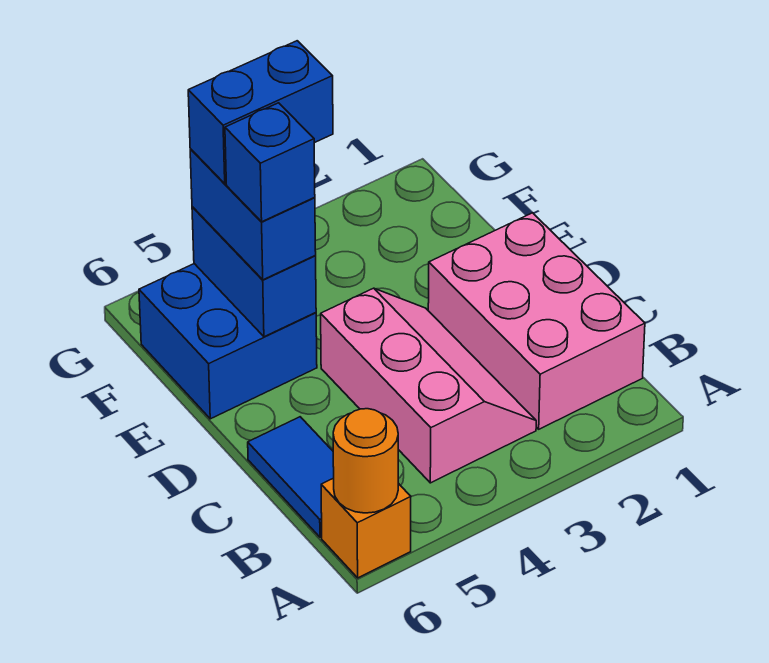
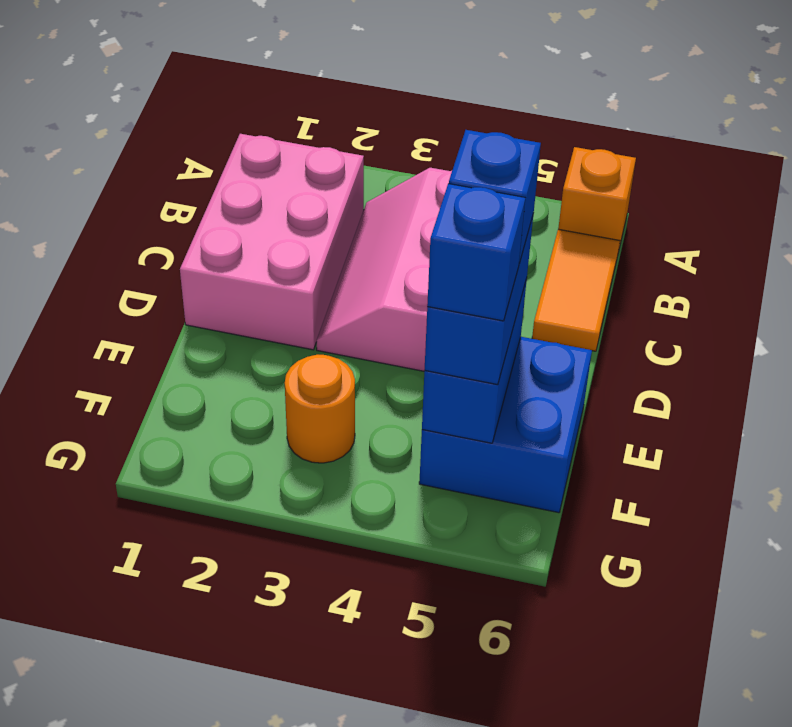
orange round brick A6 level 2 -> orange round brick F3 level 1
blue tile B6:C6 level 1 -> orange tile B6:C6 level 1
blue brick F4:F5 level 4 -> blue brick F5 level 4

